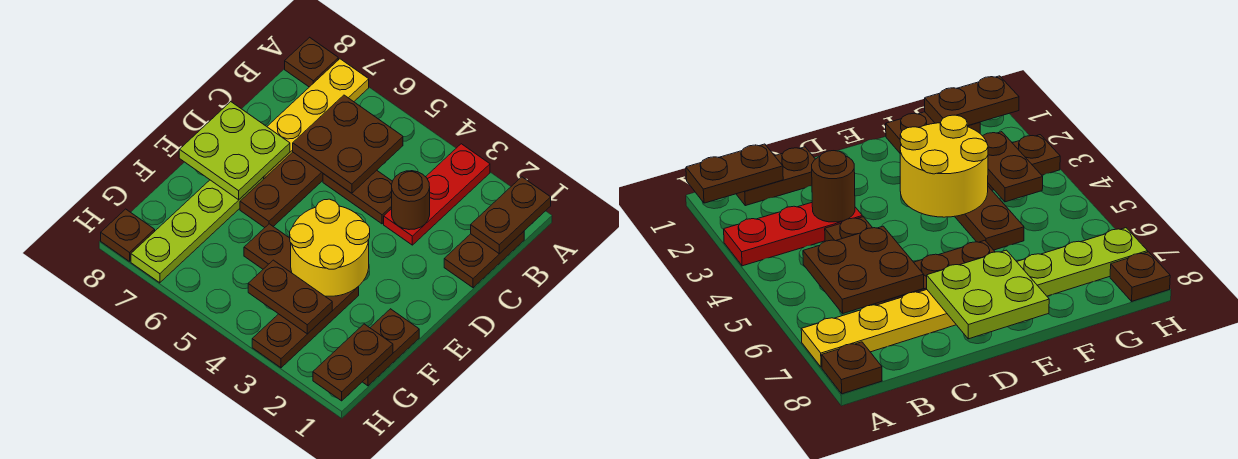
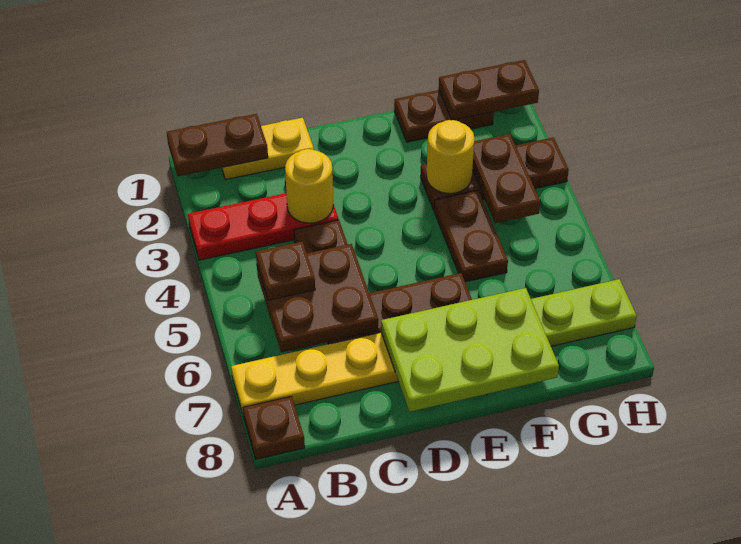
brown plate B1:C1 level 1 -> yellow plate B1:C1 level 1
brown round brick C3 level 2 -> yellow round brick C3 level 2
lime plate D7:E8 level 2 -> lime plate D7:F8 level 2
yellow round brick E3:F4 level 2 -> yellow round brick F3 level 2
brown plate H8 level 1 -> brown plate B5 level 3

